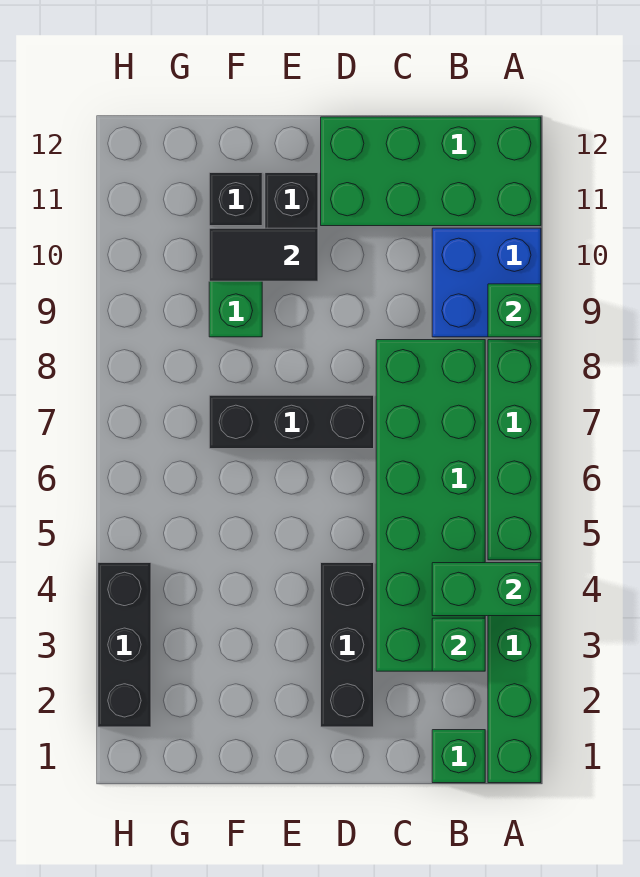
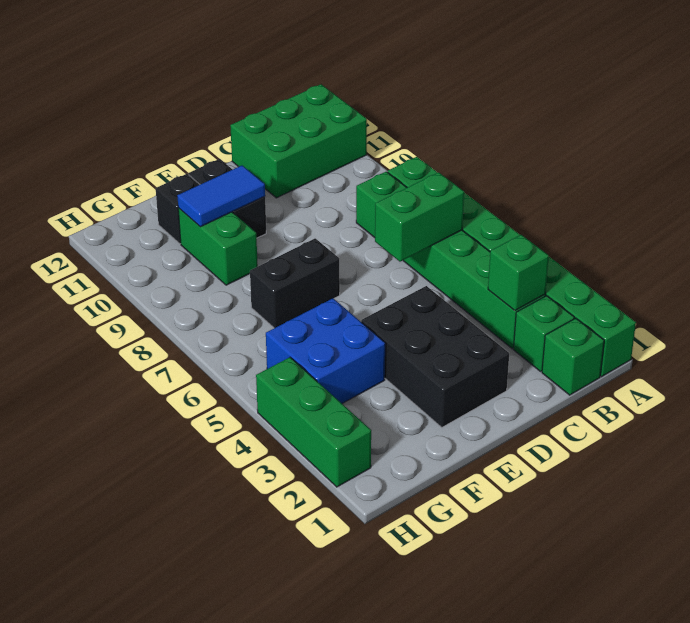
green brick A4:B4 level 2 -> green brick B6:C6 level 2
blue brick A9:B10 level 1 -> blue brick F4:G5 level 1
green brick A9 level 2 -> green brick B2 level 1
green brick A11:D12 level 1 -> green brick A11:C12 level 1
green brick B3:C8 level 1 -> green brick B3:B8 level 1
black brick D2:D4 level 1 -> black brick D2:E4 level 1
black brick D7:F7 level 1 -> black brick E7:F7 level 1
black tile E10:F10 level 2 -> blue tile E10:F10 level 2
black brick H2:H4 level 1 -> green brick H2:H4 level 1

